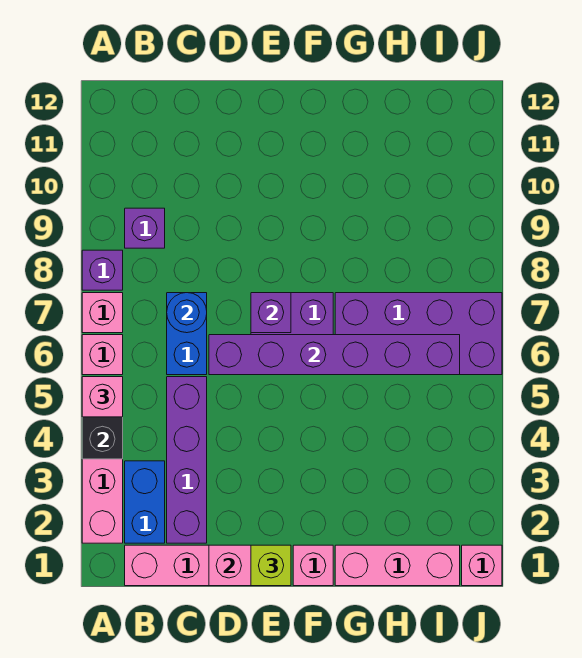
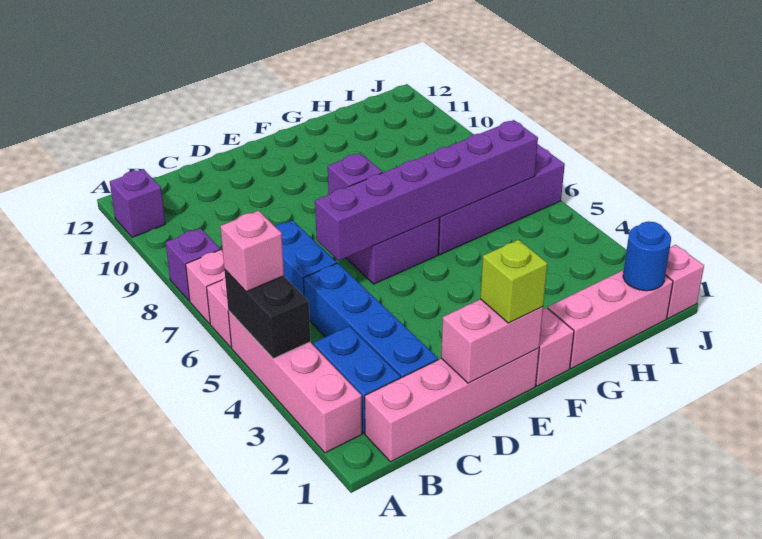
purple brick B9 level 1 -> purple brick A11 level 1
purple brick C2:C5 level 1 -> blue brick C2:C5 level 1
blue round brick C7 level 2 -> blue round brick I1 level 2

